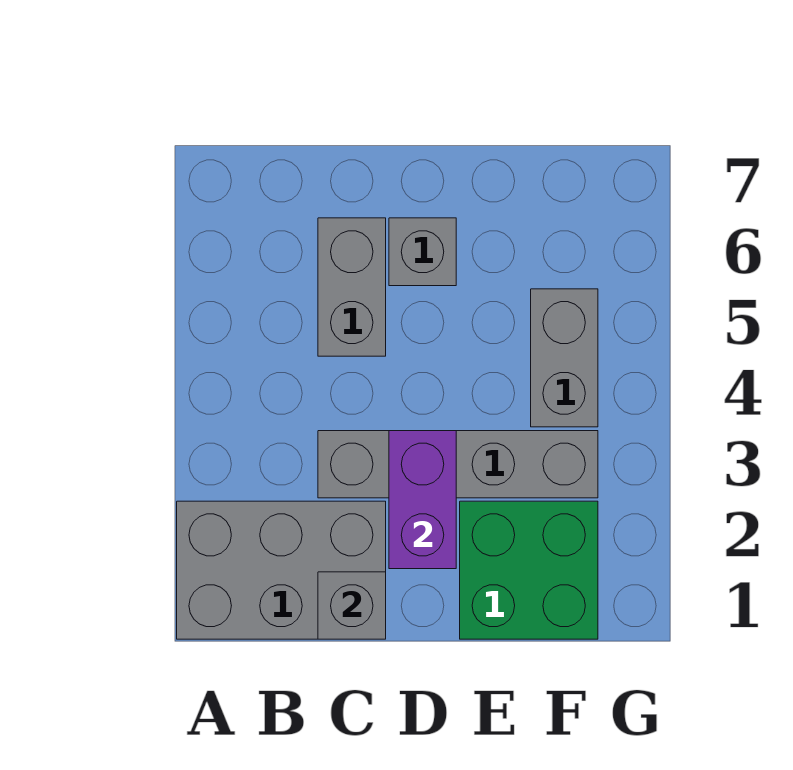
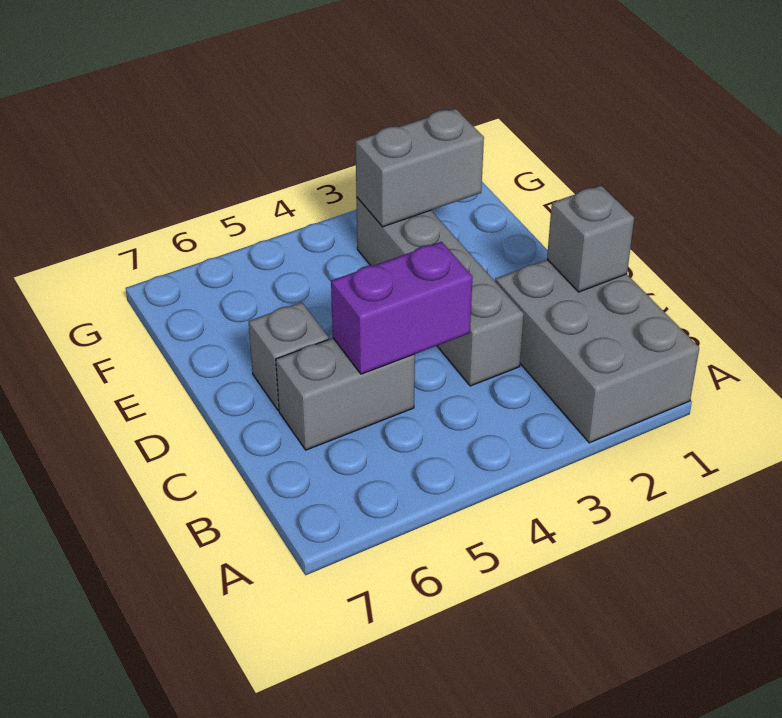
purple brick D2:D3 level 2 -> purple brick C4:C5 level 2
green brick E1:F2 level 1 -> none
grey brick F4:F5 level 1 -> grey brick F2:F3 level 2

